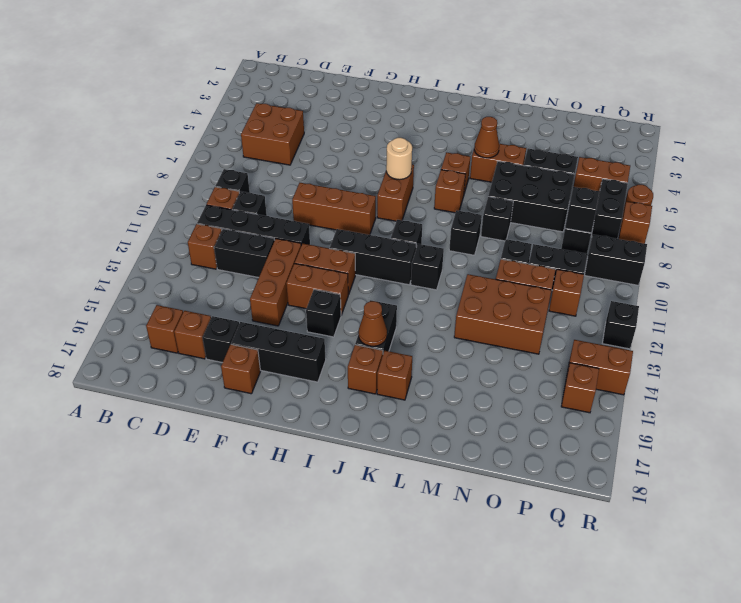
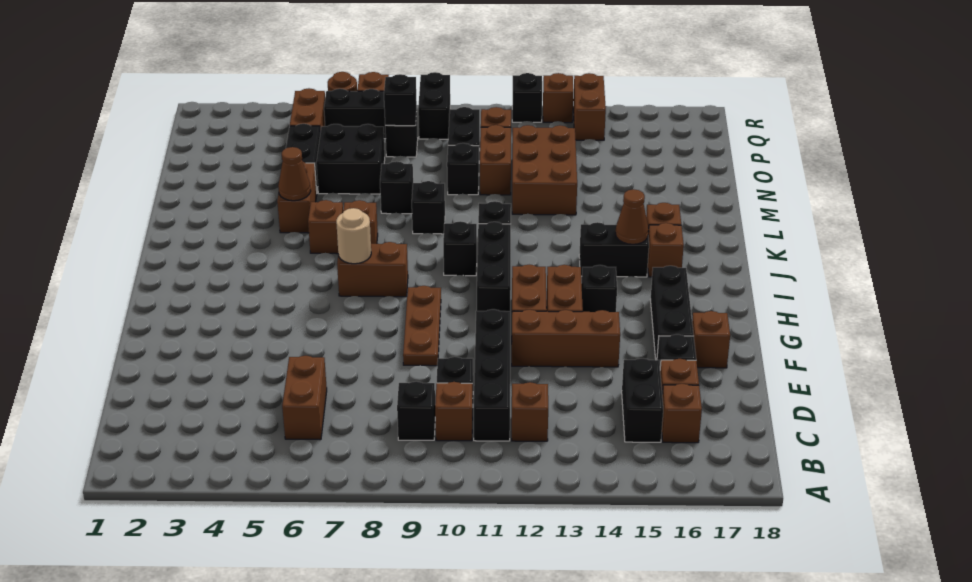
brown brick C5:D6 level 1 -> brown brick C6:D6 level 1
black brick D12:E12 level 1 -> black brick C15:D15 level 1
brown brick F9:H9 level 1 -> brown plate F9:H9 level 1
black brick M6:O7 level 1 -> black brick N6:O7 level 1
brown brick Q15 level 1 -> brown brick R13 level 1

